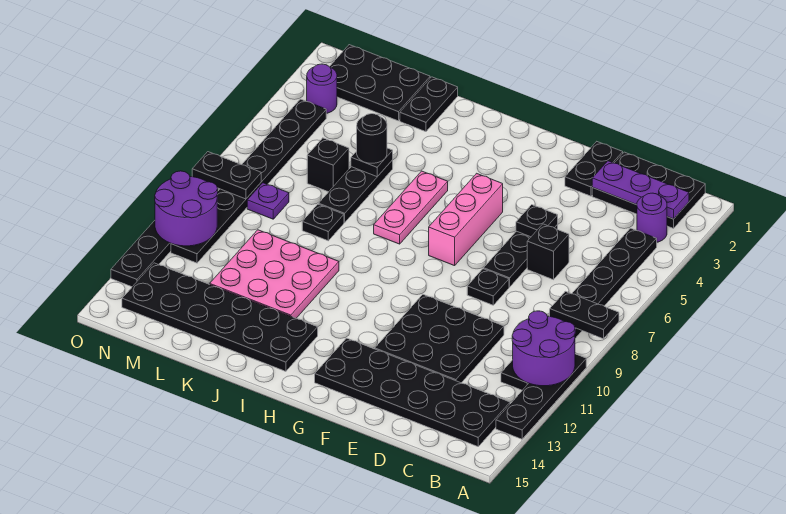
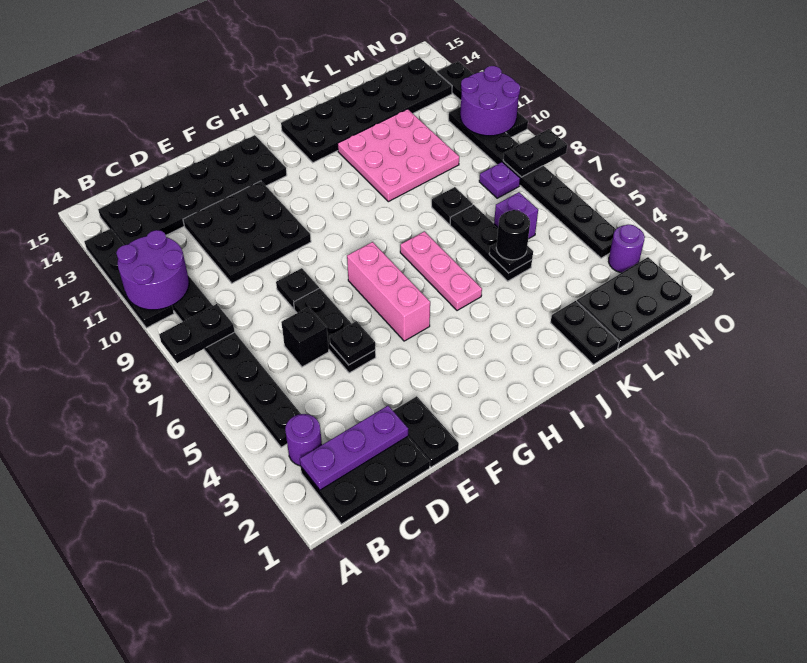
black brick L6 level 1 -> purple brick L6 level 1

